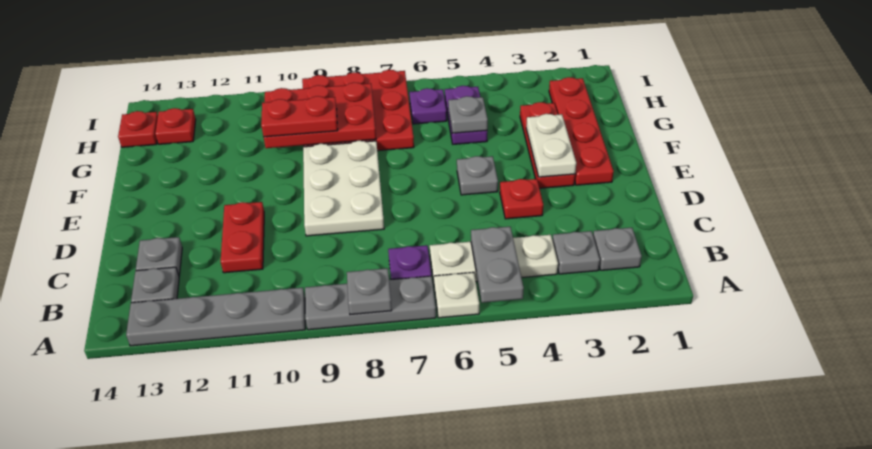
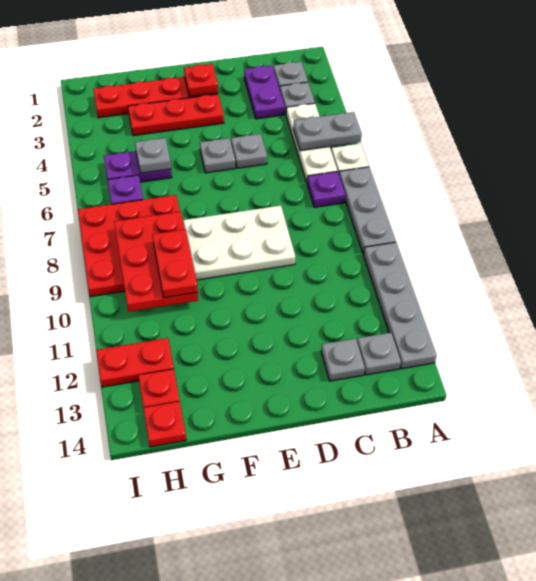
grey plate A8 level 2 -> grey plate D5 level 1
none -> purple plate C2:C3 level 1
red plate C11:D11 level 1 -> red plate H12:I12 level 1
red plate D4 level 1 -> red plate E2 level 2
white plate E3:F3 level 2 -> none

